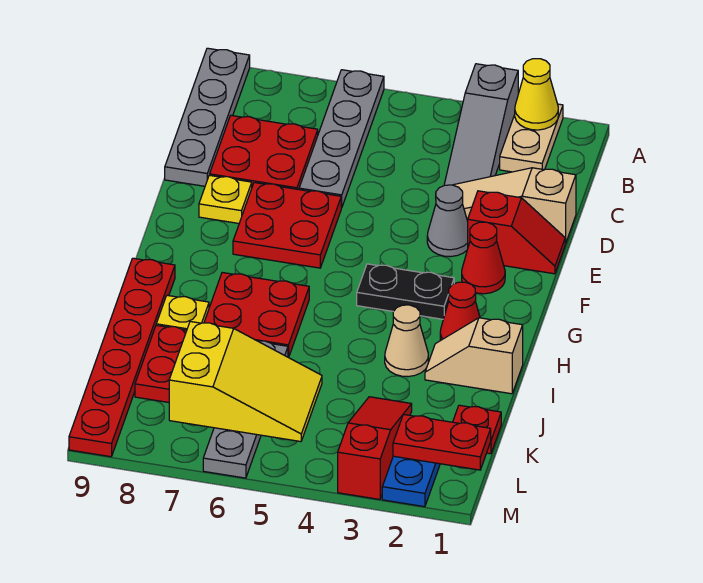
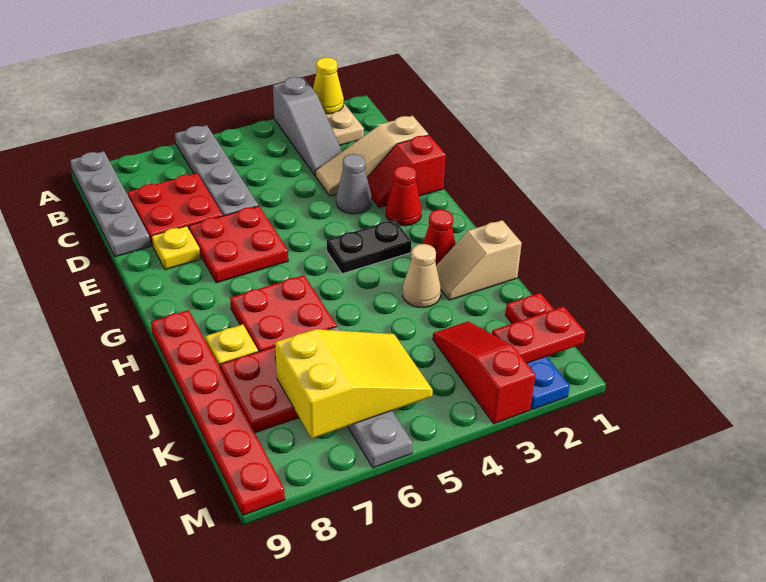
red slope E1:E2 level 1 top 2 -> red slope E1:E2 level 1 top 1

